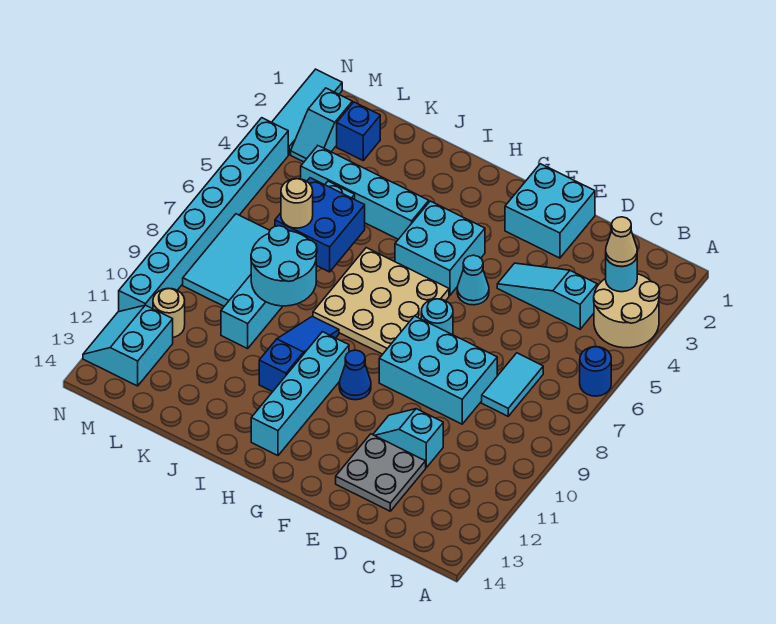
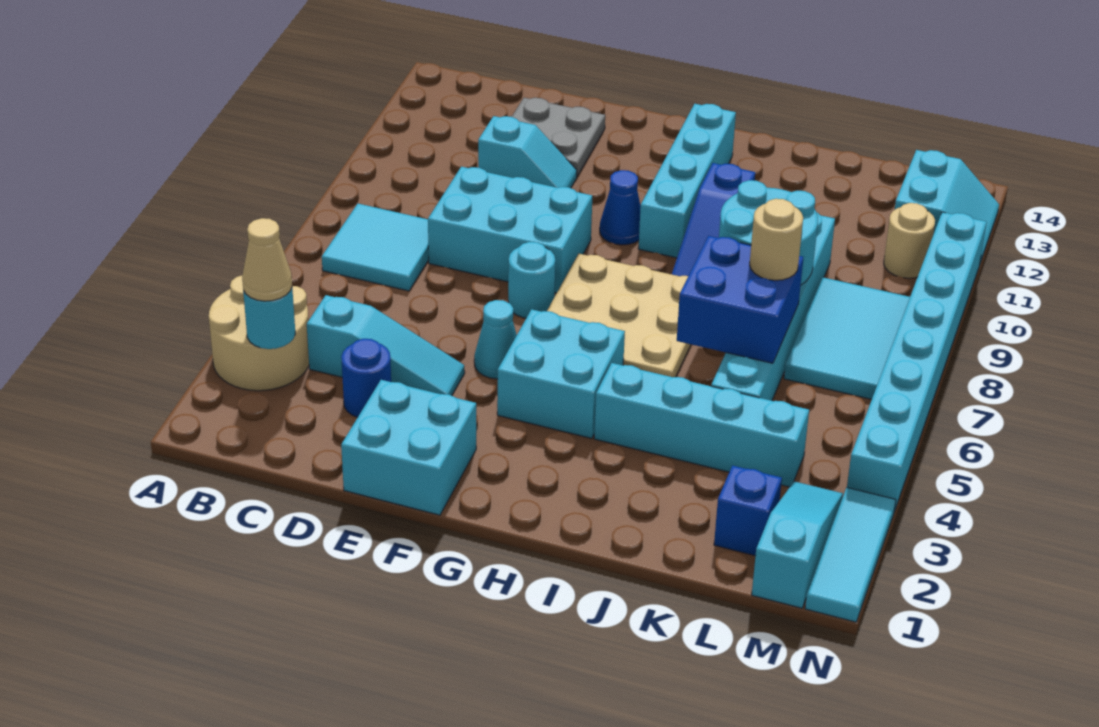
blue round brick A6 level 1 -> blue round brick D3 level 1
cyan tile C7:C8 level 1 -> cyan tile B7:C8 level 1
cyan slope M2:M3 level 1 top 2 -> cyan slope M1:M3 level 1 top 1

